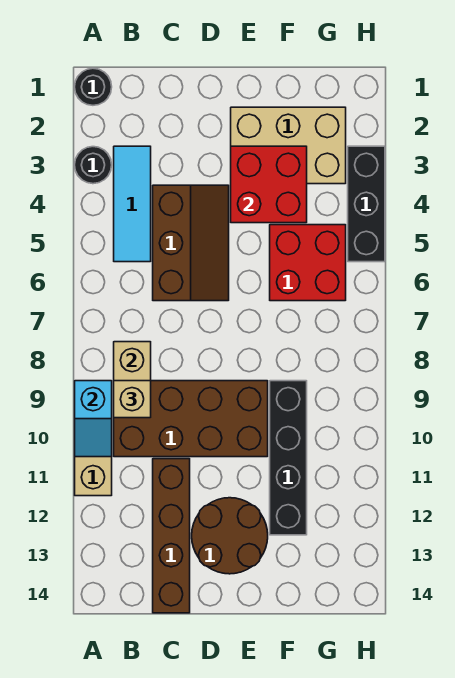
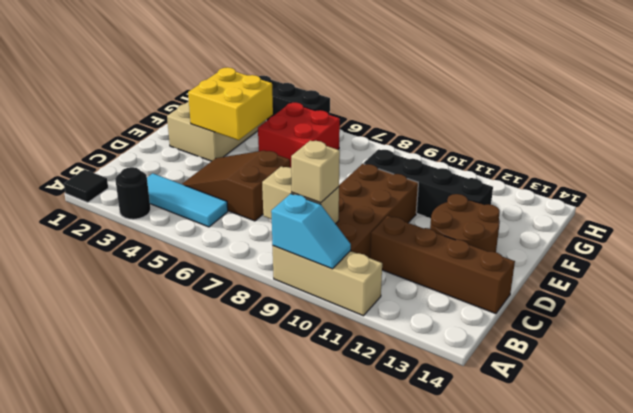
black round brick A1 level 1 -> black tile A1 level 1
brown slope C4:D6 level 1 top C -> brown slope C4:D6 level 1 top 6
red brick E3:F4 level 2 -> yellow brick E3:F4 level 2

